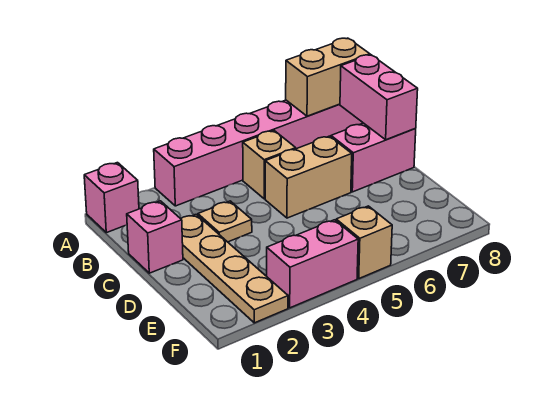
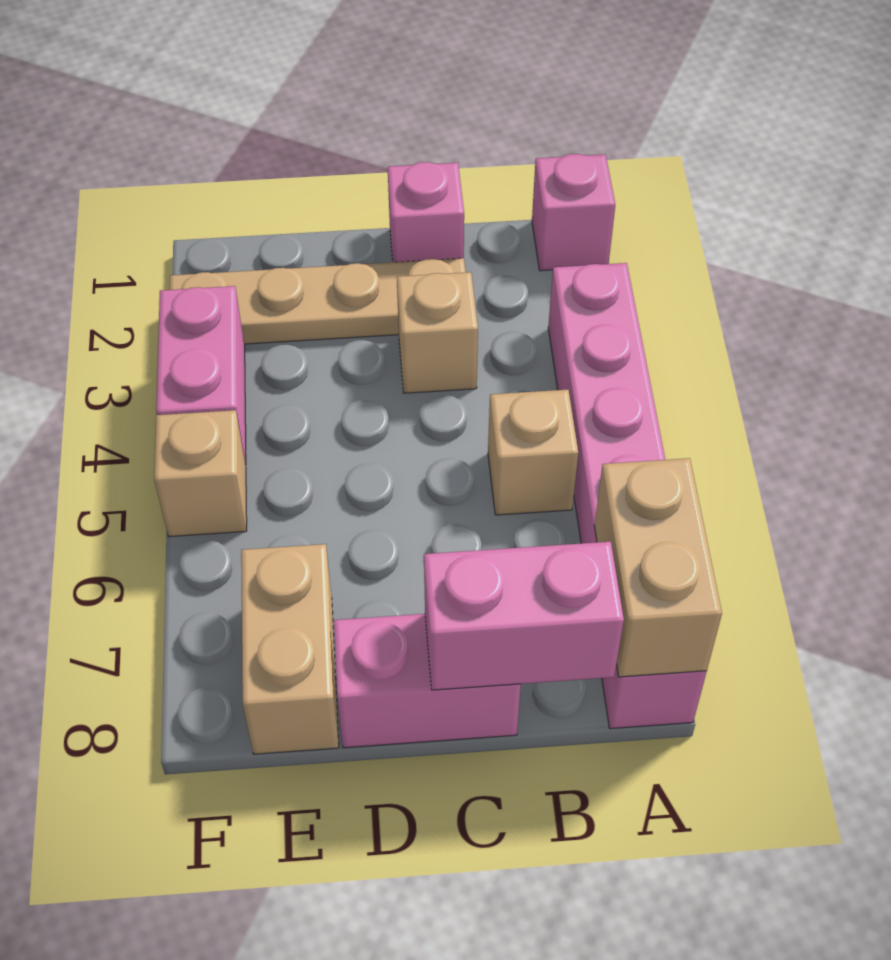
tan plate C3 level 1 -> tan brick C3 level 1
tan brick C5:C6 level 1 -> tan brick E7:E8 level 1
pink brick C7:C8 level 1 -> pink brick C8:D8 level 1

